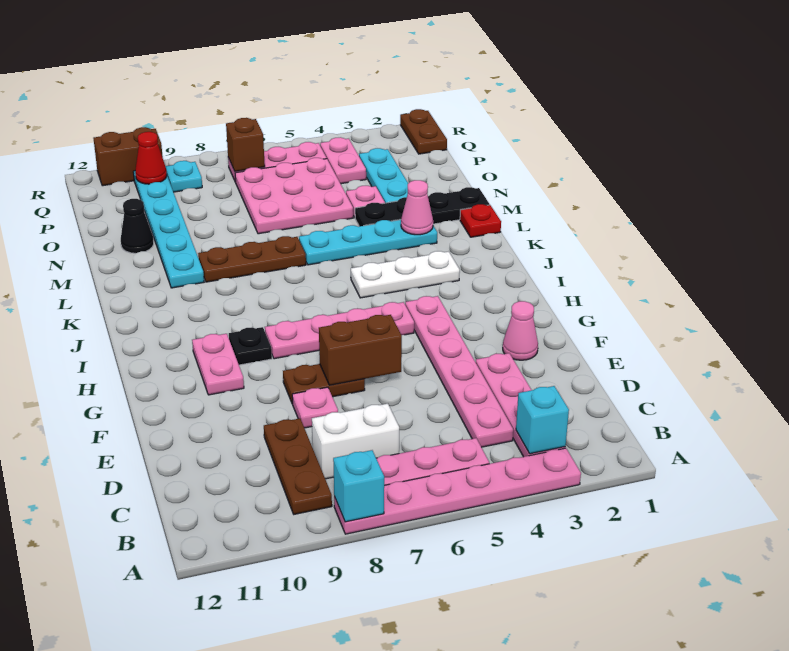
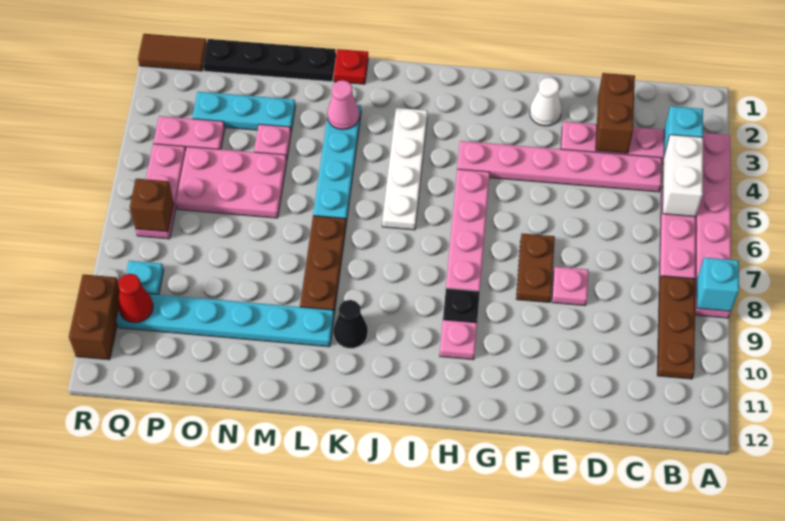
brown plate B9:D9 level 1 -> brown plate B8:B10 level 1
white brick C7:C8 level 1 -> white brick B4:B5 level 2
pink cone F2 level 1 -> white cone F2 level 1
brown brick F6:F7 level 2 -> brown brick D2:D3 level 2
pink plate G10:H10 level 1 -> pink plate H10 level 1
white plate J3:J5 level 1 -> white plate J3:J6 level 1
black plate M1:M4 level 1 -> black plate M1:P1 level 1
pink plate N5:P7 level 1 -> pink plate N5:P6 level 1
black cone N11 level 1 -> black cone K10 level 1
brown plate Q1:R1 level 1 -> brown tile Q1:R1 level 1

